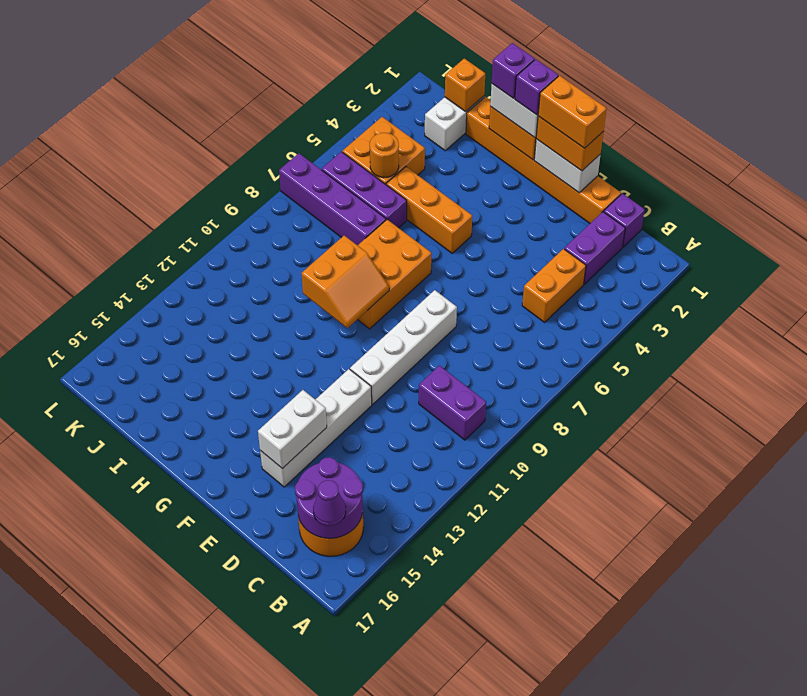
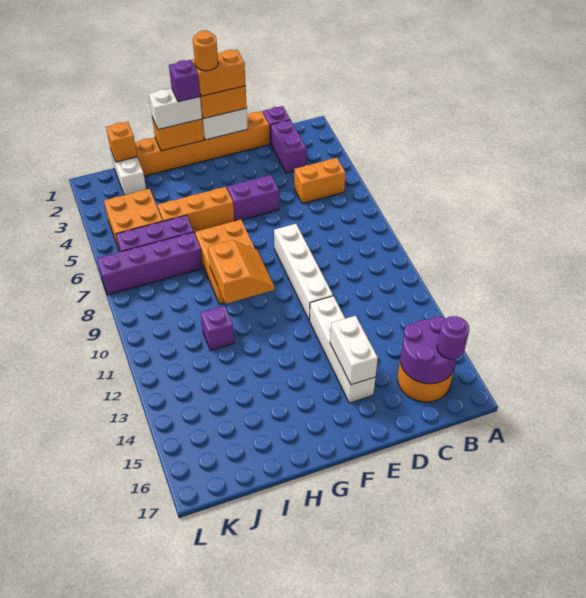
purple brick B10:C10 level 1 -> purple brick E5:F5 level 1
purple cone B16 level 3 -> purple round brick B16 level 3
orange brick C4:C5 level 1 -> orange brick B5:C5 level 1
purple brick H1 level 4 -> purple brick I11 level 1
orange round brick J5 level 2 -> orange round brick F1 level 5

